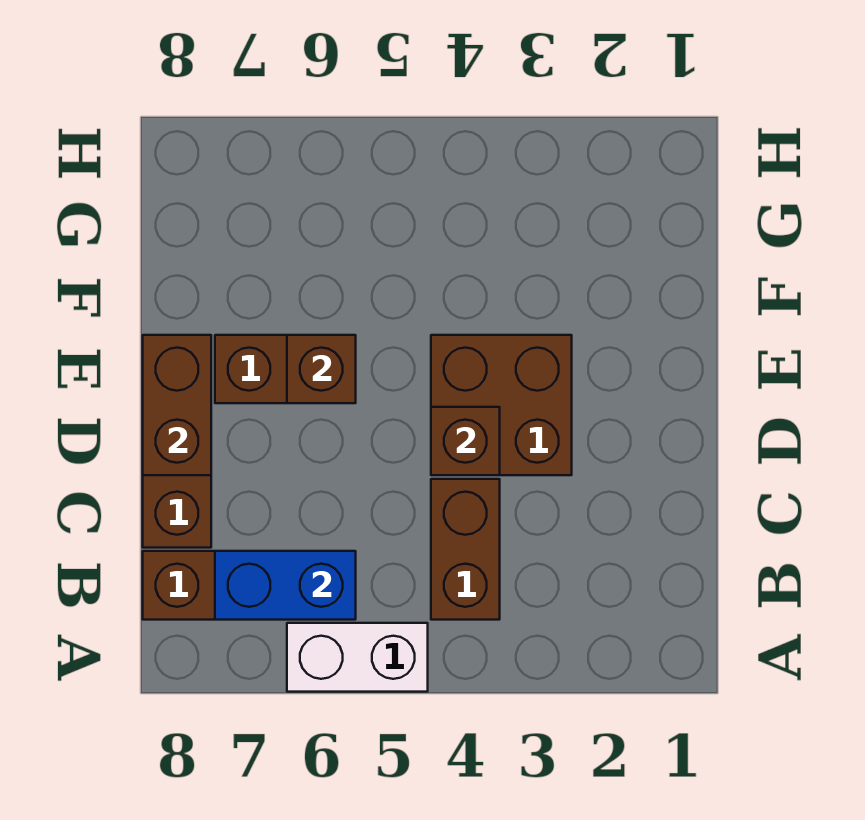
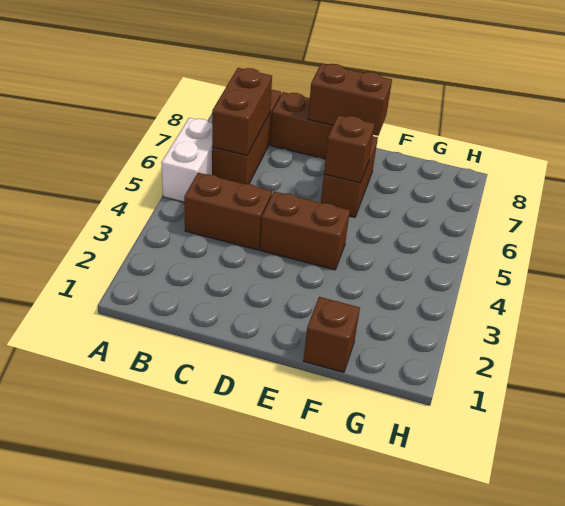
blue brick B6:B7 level 2 -> brown brick B6:B7 level 2
brown brick D3:E4 level 1 -> brown brick D4:E4 level 1
brown brick D4 level 2 -> brown brick F1 level 1

